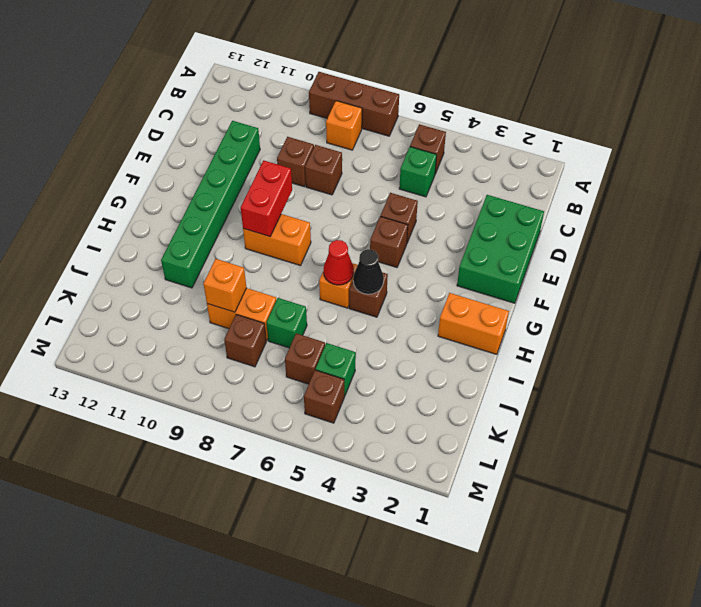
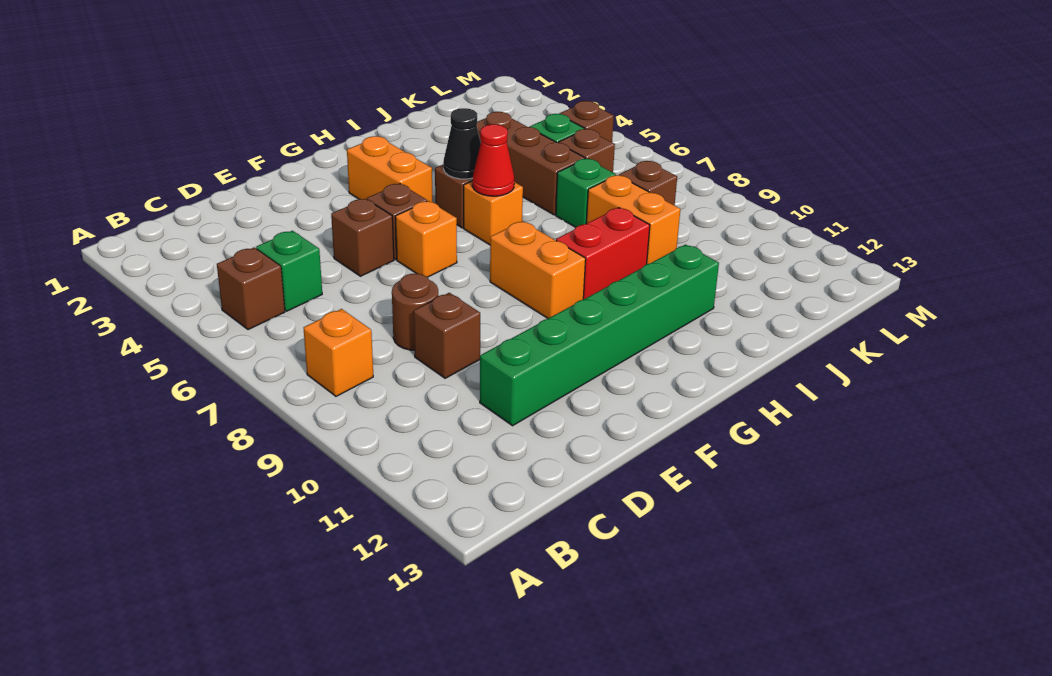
brown brick A7:A9 level 1 -> brown brick J4:J6 level 1
green brick D1:F2 level 1 -> none
brown brick D8 level 1 -> brown round brick D8 level 1
red brick F9:G9 level 2 -> red brick H9:I9 level 1
orange brick H1:H2 level 1 -> orange brick G3:G4 level 1
orange brick J9 level 2 -> orange brick F6 level 1

